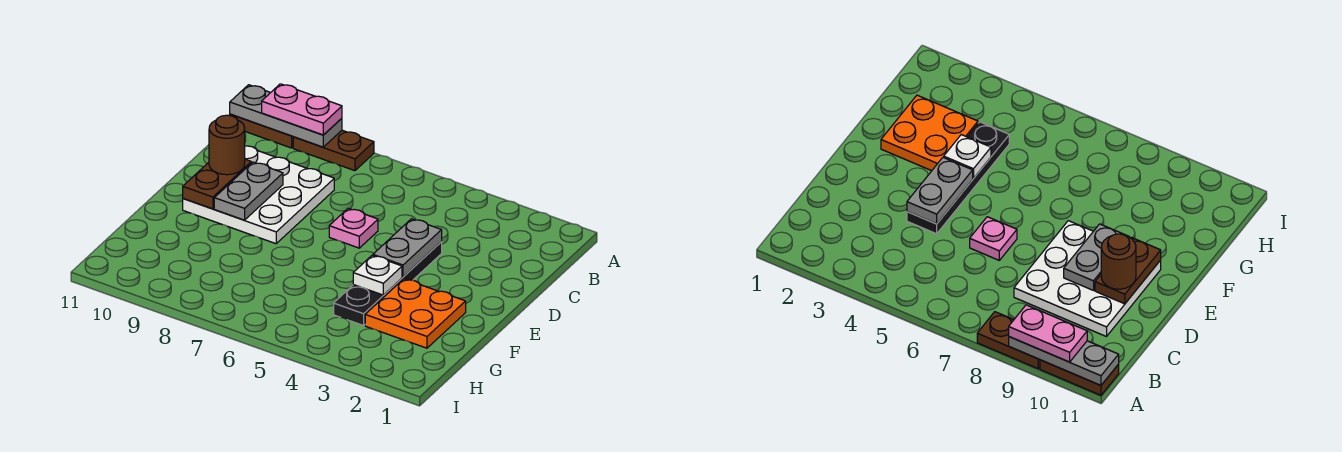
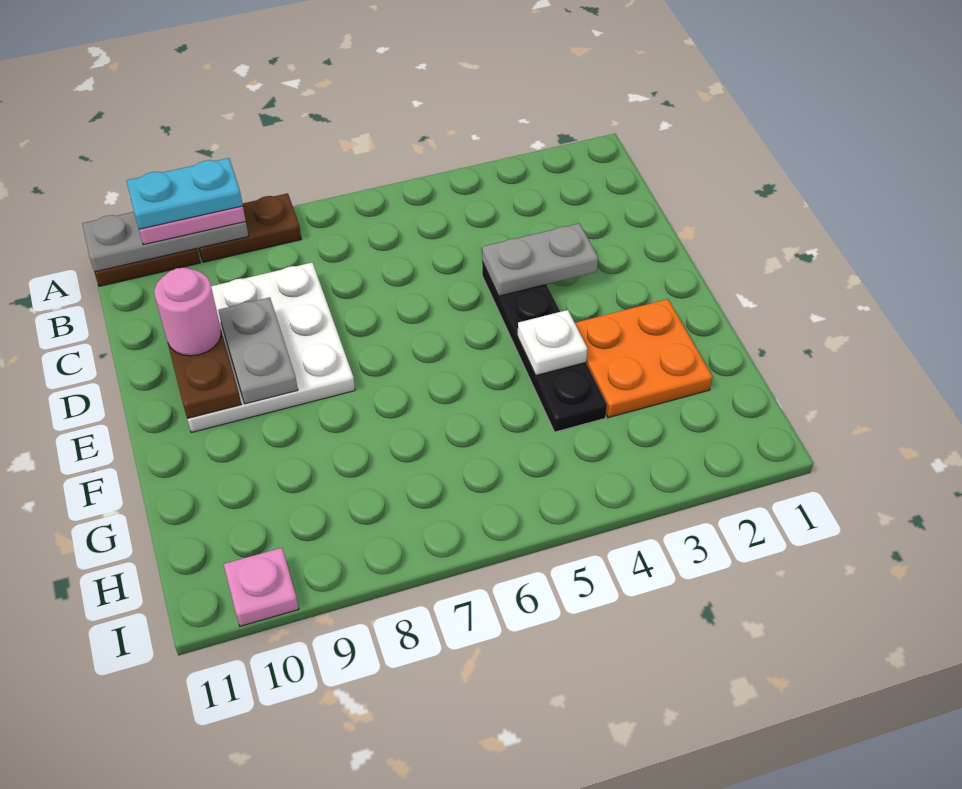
none -> cyan plate A9:A10 level 4
grey plate D4:E4 level 2 -> grey plate D3:D4 level 2
pink plate D6 level 1 -> pink plate I10 level 1
brown round brick D10 level 3 -> pink round brick D10 level 3

